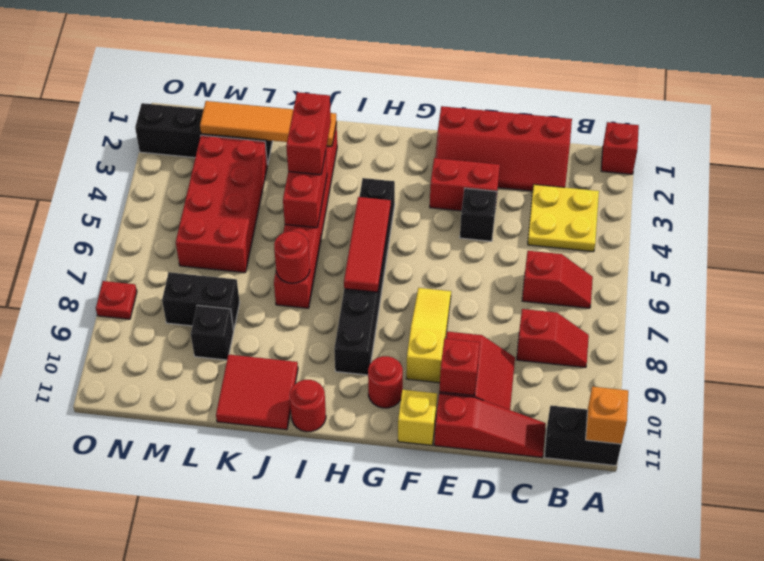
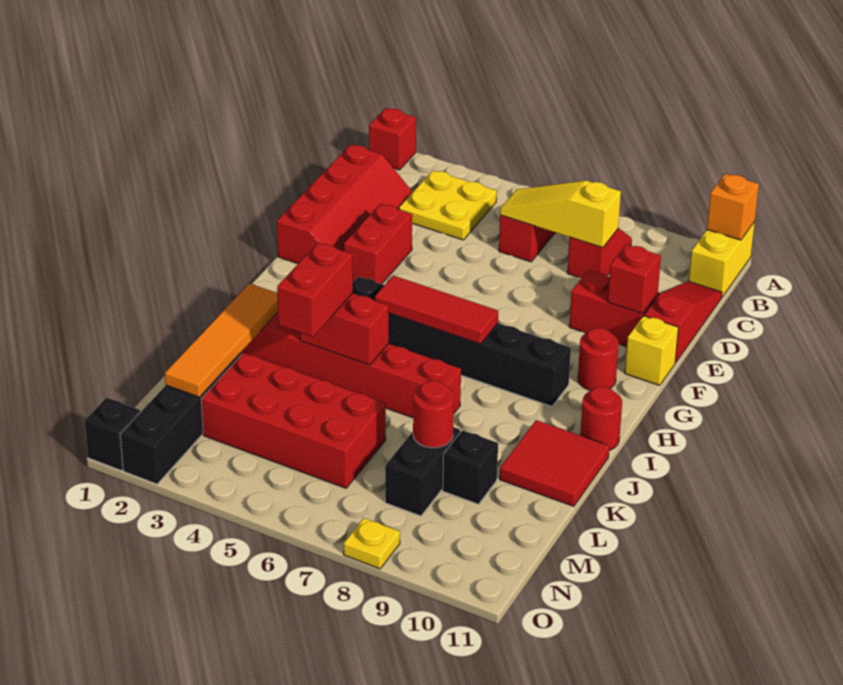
black brick A11:B11 level 1 -> yellow brick A11:B11 level 1
black brick E4 level 1 -> black brick O1 level 1
yellow slope F7:F9 level 1 top 9 -> yellow slope C6:C8 level 2 top 8
red brick J3:J4 level 3 -> red brick J4:K4 level 3
red round brick J7 level 2 -> red round brick L8 level 2
red plate O8 level 1 -> yellow plate O8 level 1

